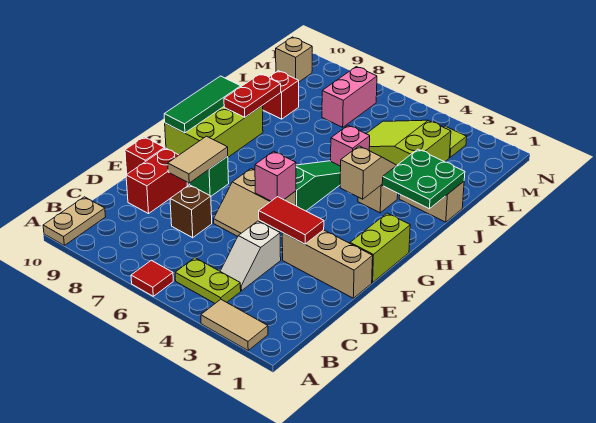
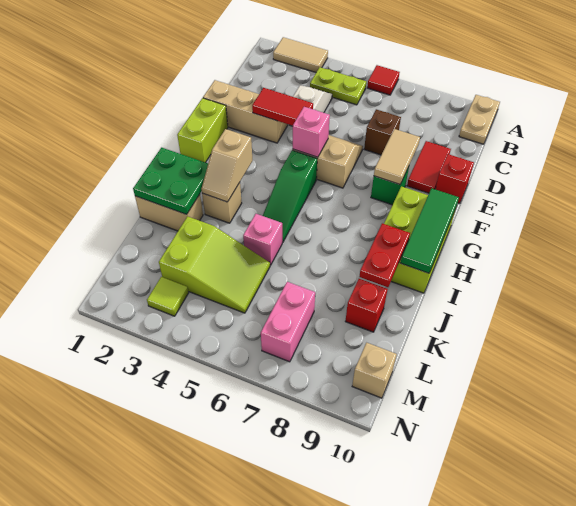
red brick D9:E9 level 1 -> red tile D9:E9 level 1

